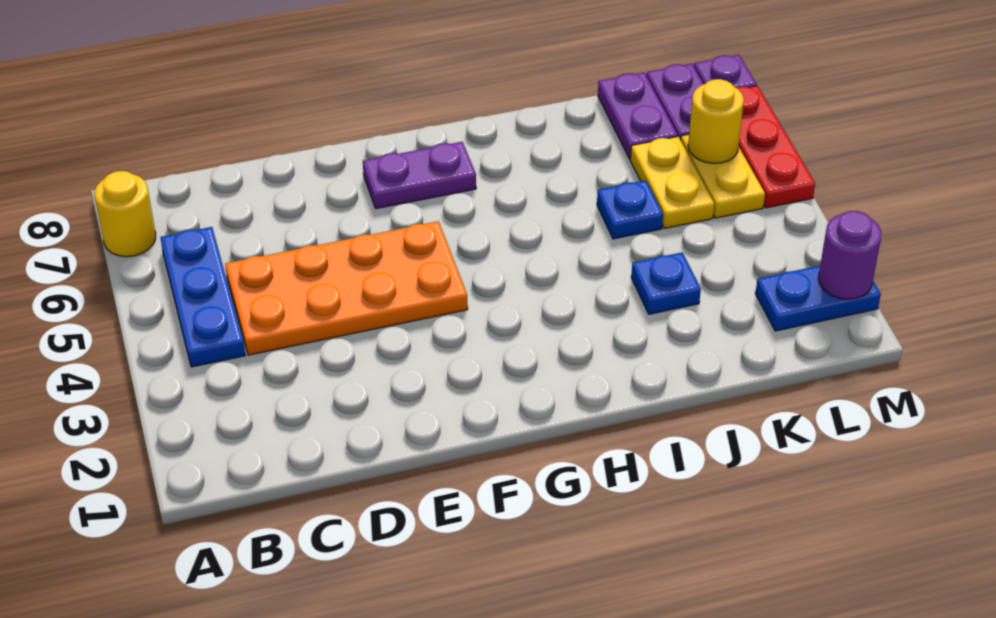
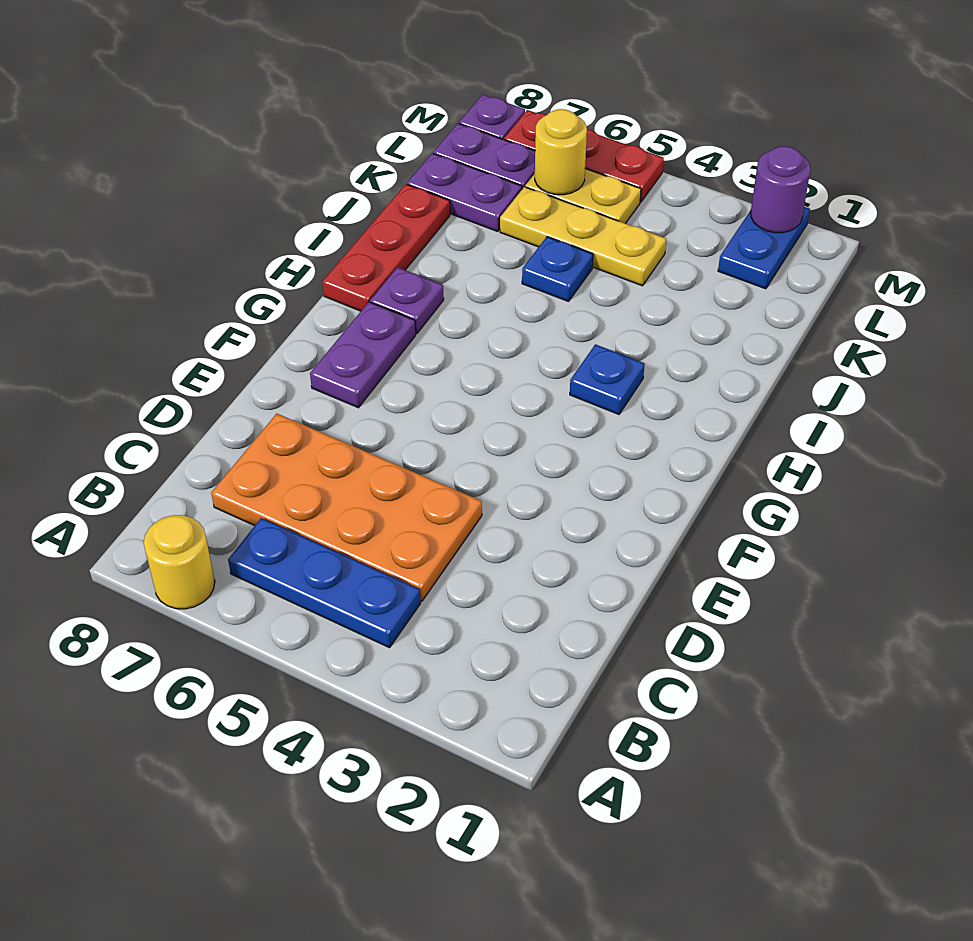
orange plate C4:F5 level 1 -> orange plate C4:D7 level 1
none -> purple plate H7 level 1
none -> red plate H8:J8 level 1
blue plate J3 level 1 -> blue plate H3 level 1
yellow plate K5:K6 level 1 -> yellow plate K4:K6 level 1

